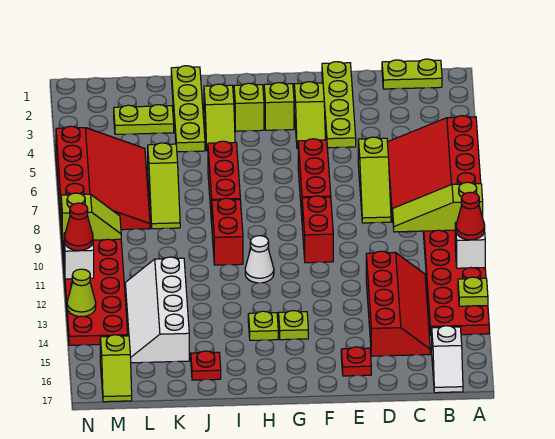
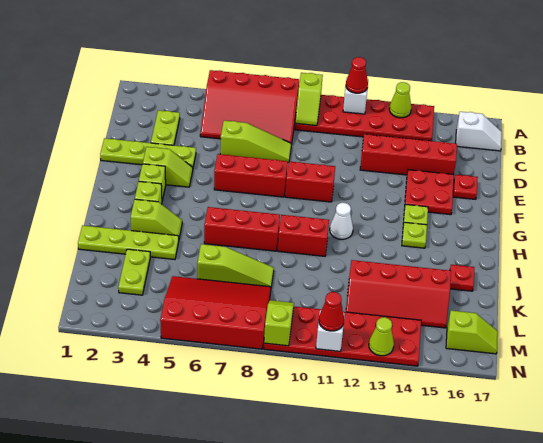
lime slope A9:C9 level 2 top A -> lime slope A9:B9 level 2 top A
lime plate A13 level 2 -> lime cone A13 level 2
lime plate B1:C1 level 1 -> lime plate C3:D3 level 1
none -> red plate E14:F15 level 1
white slope K12:L15 level 1 top K -> red slope K12:L15 level 1 top K

